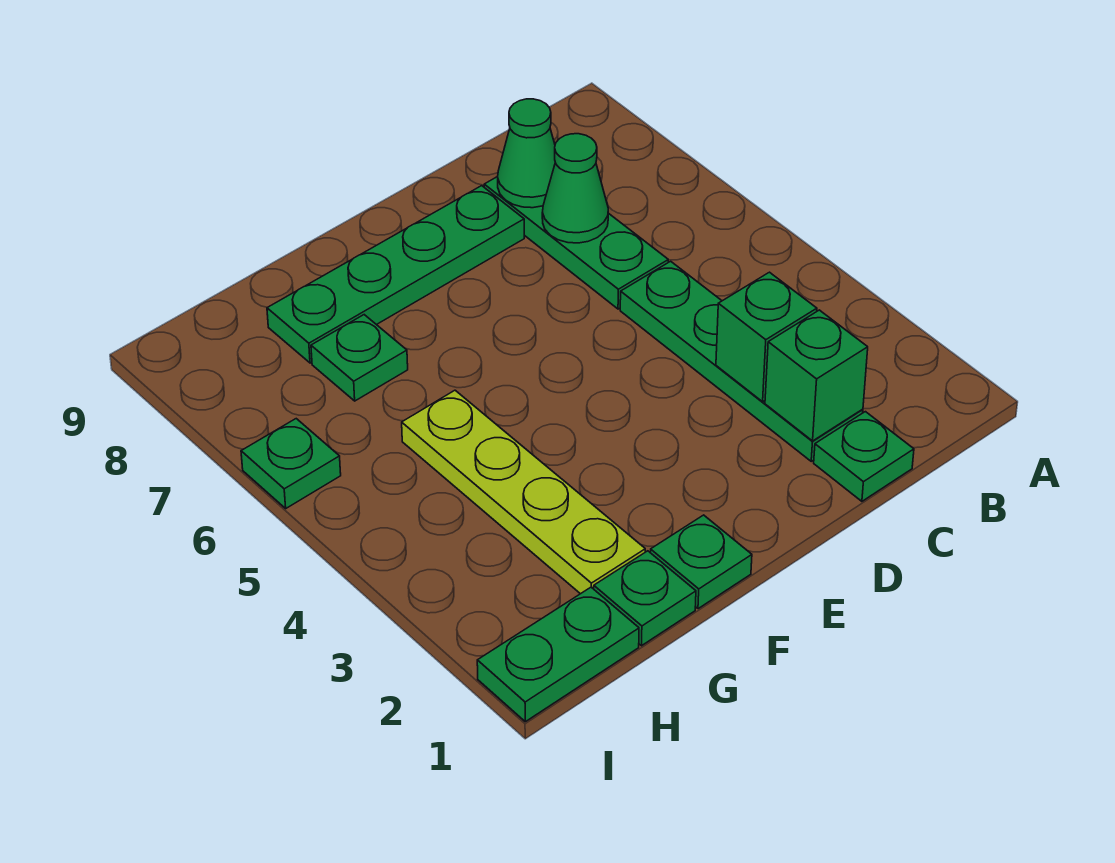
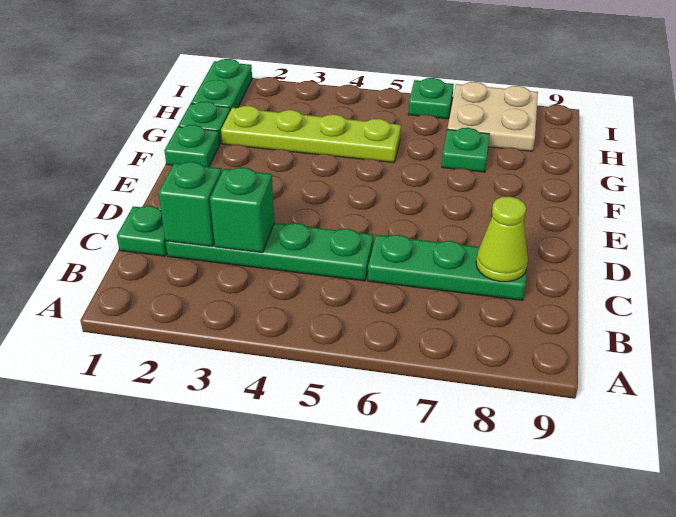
green cone C7 level 2 -> none
green cone C8 level 2 -> lime cone C8 level 2
green plate D8:G8 level 1 -> none
none -> tan plate H7:I8 level 1

